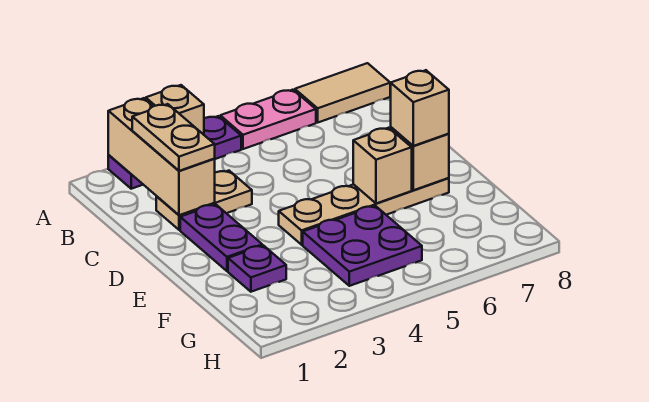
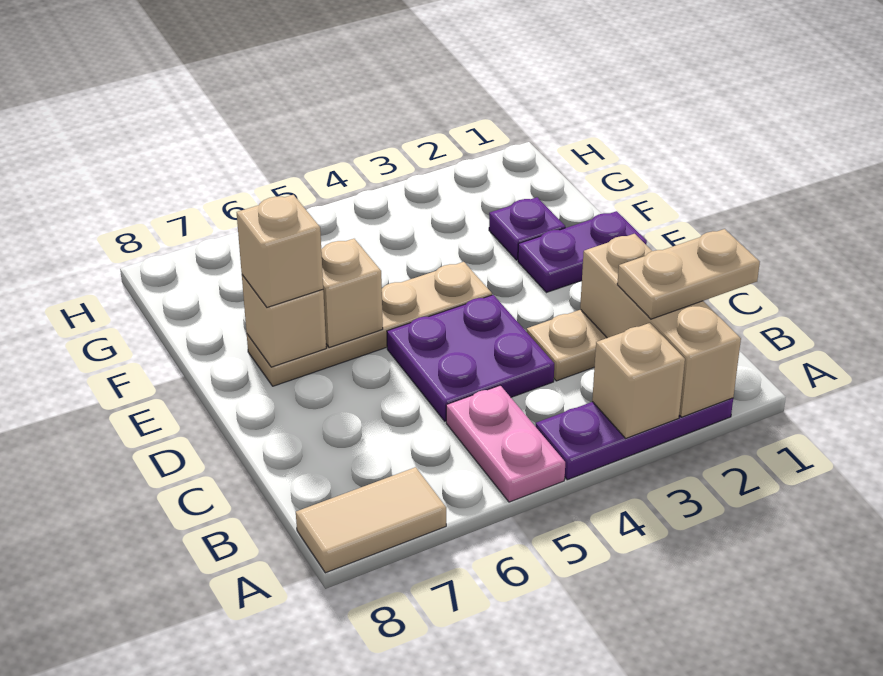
pink plate A5:A6 level 1 -> pink plate A5:B5 level 1
tan plate B2:C2 level 3 -> tan plate B1:B2 level 3
purple plate D2:E2 level 1 -> purple plate E1:E2 level 1
purple plate F4:G5 level 1 -> purple plate C4:D5 level 1

